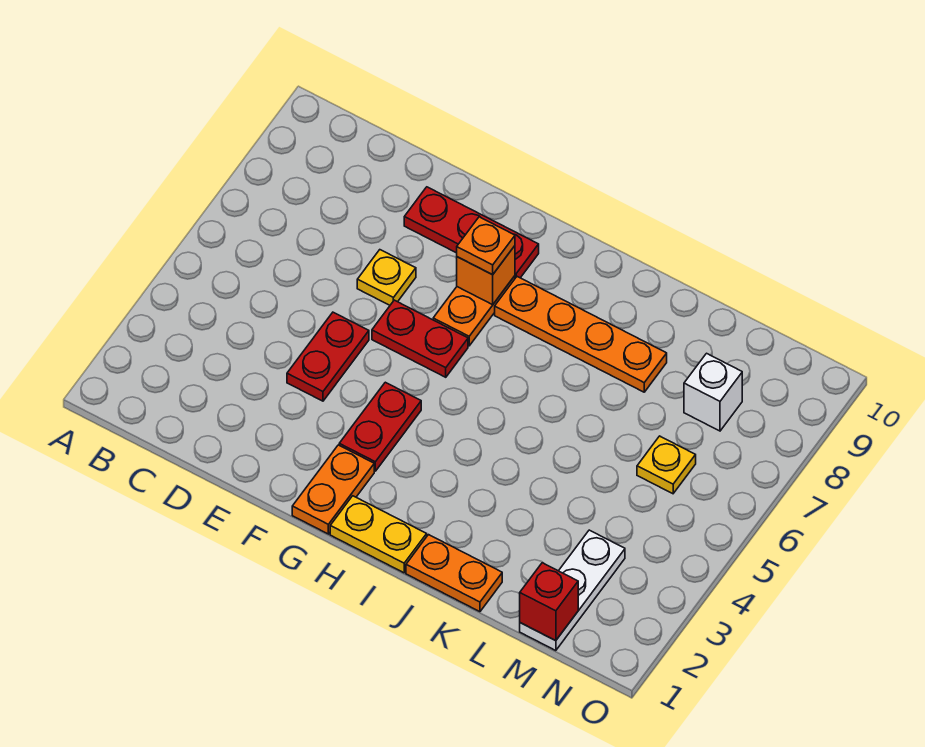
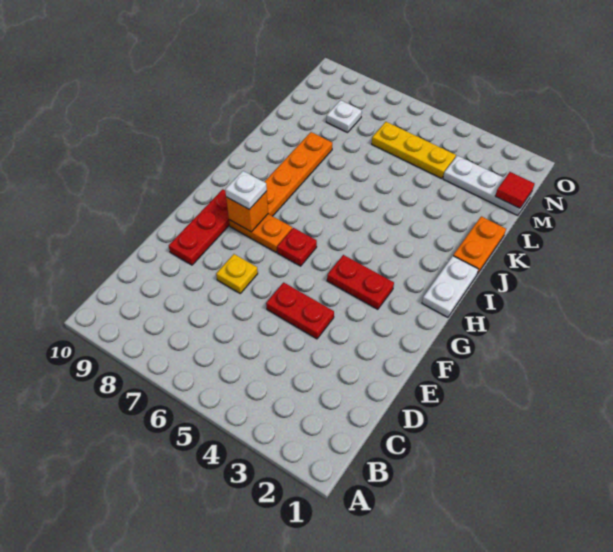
red plate F6:G6 level 1 -> red plate G6 level 1
orange plate G1:G2 level 1 -> none
orange plate G8 level 3 -> white plate G8 level 3
yellow plate H1:I1 level 1 -> white plate H1:I1 level 1
red brick M1 level 2 -> red tile M1 level 2
yellow plate M6 level 1 -> yellow plate M4:M6 level 1
white brick M8 level 1 -> white plate M8 level 1

